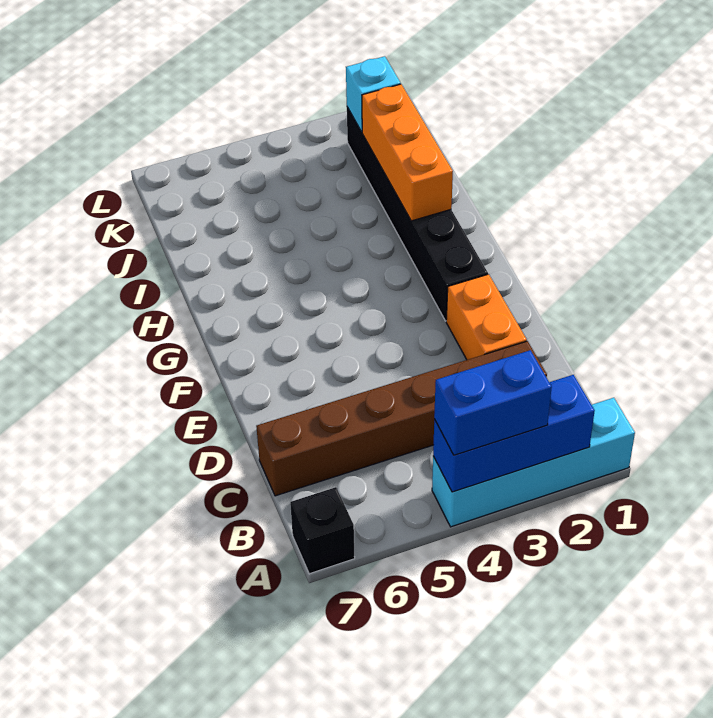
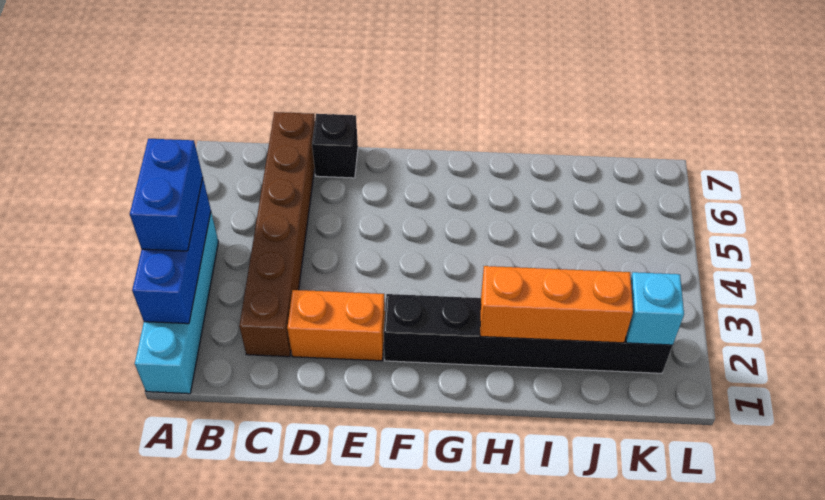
black brick A7 level 1 -> black brick D7 level 1

